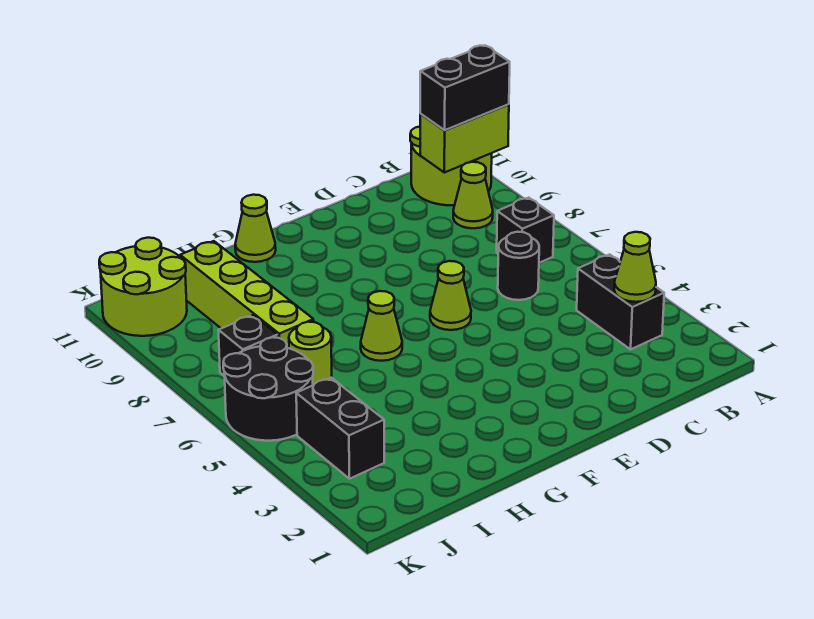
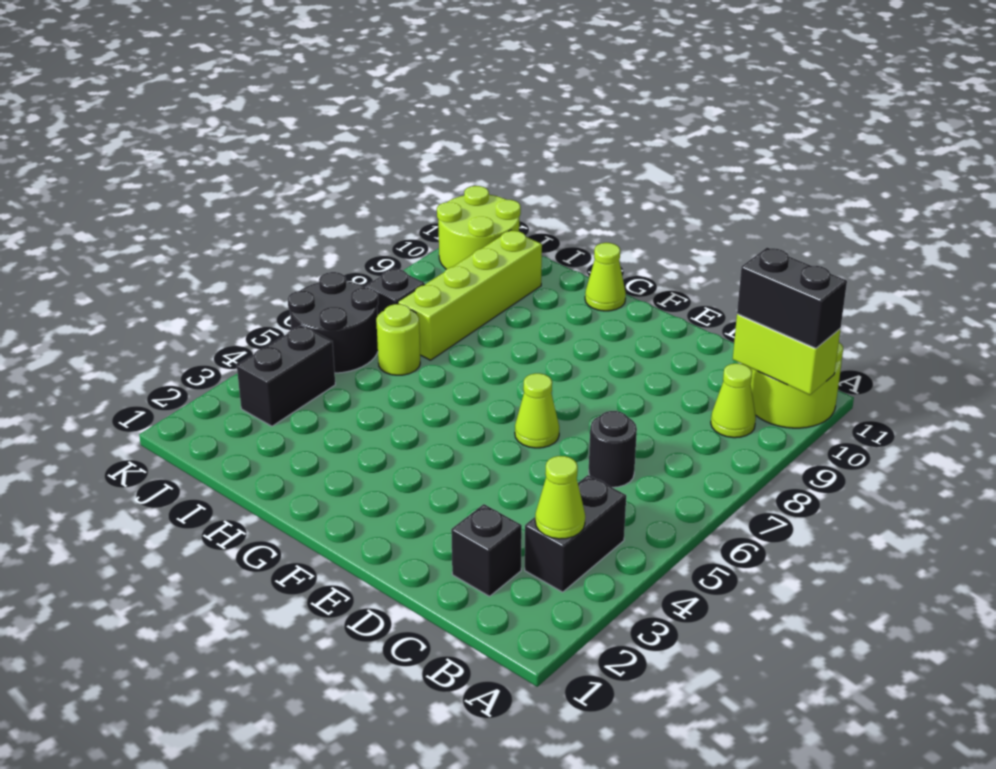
black brick B7 level 1 -> black brick C2 level 1
lime cone G6 level 1 -> none

